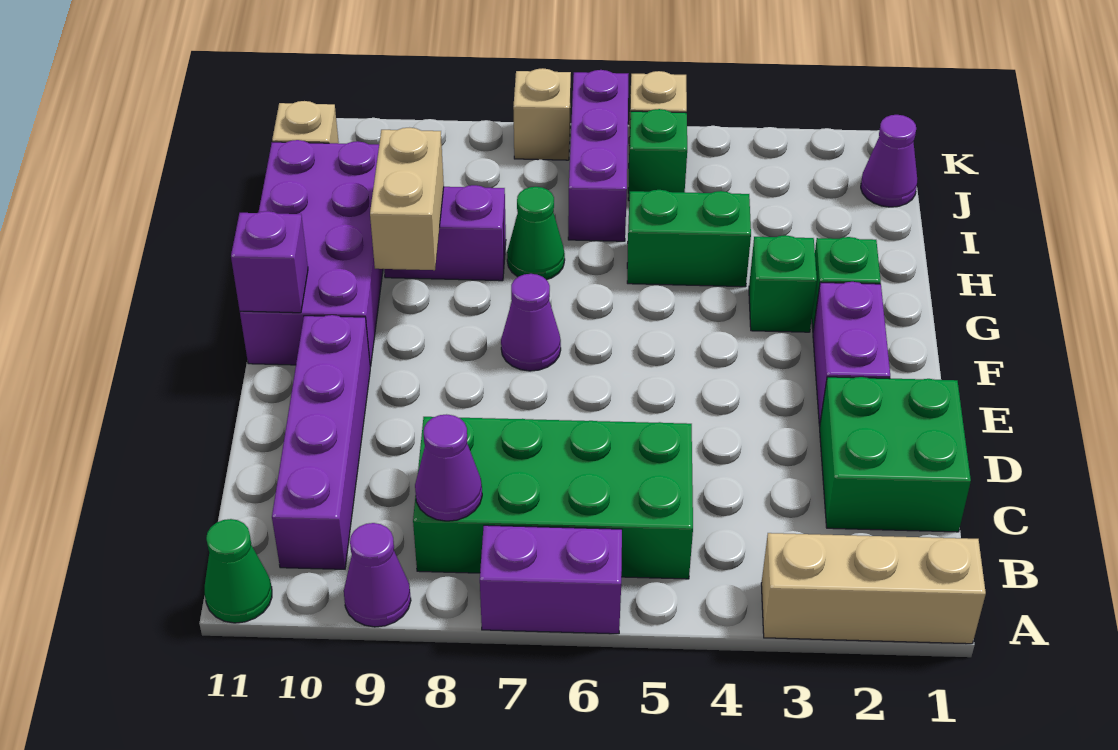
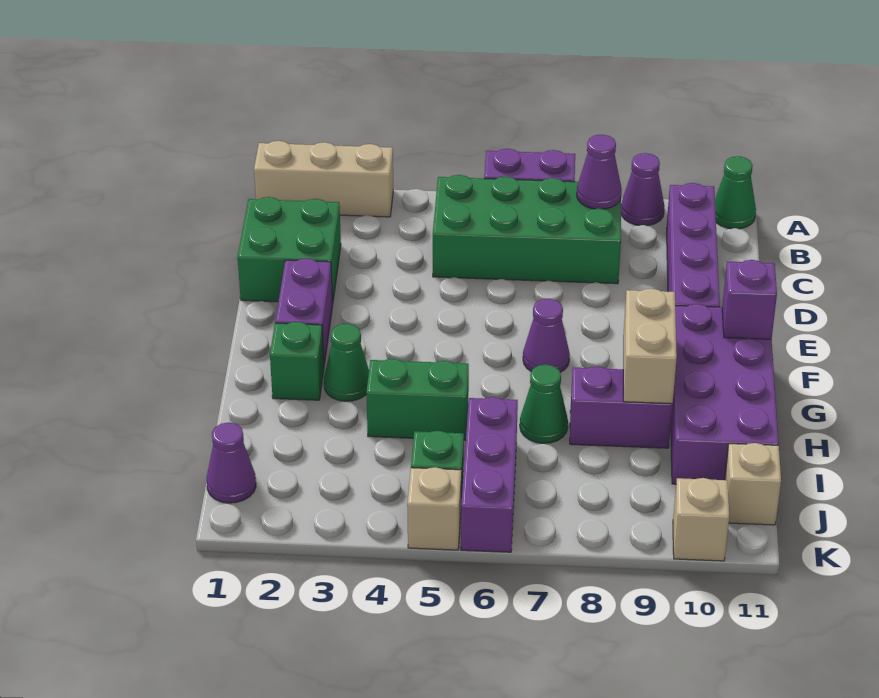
green brick G3 level 1 -> green cone G3 level 1
tan brick K7 level 1 -> tan brick K10 level 1

